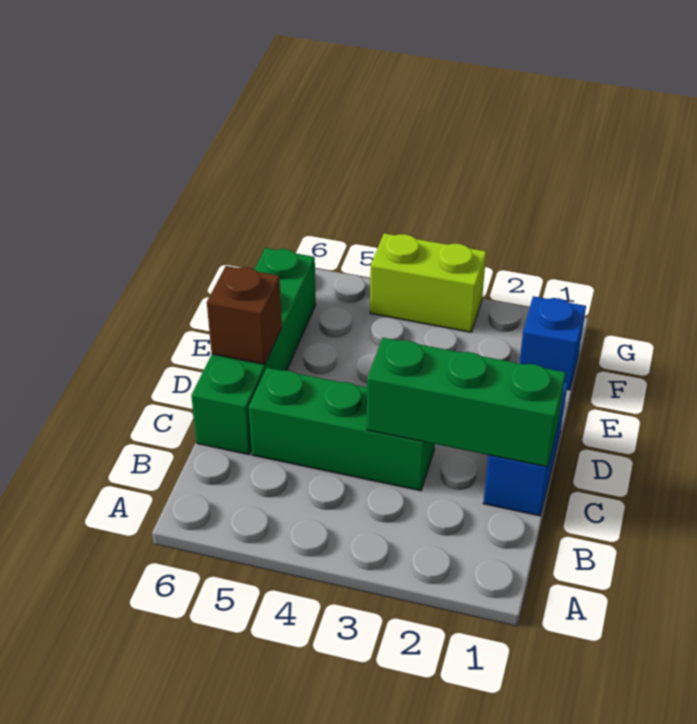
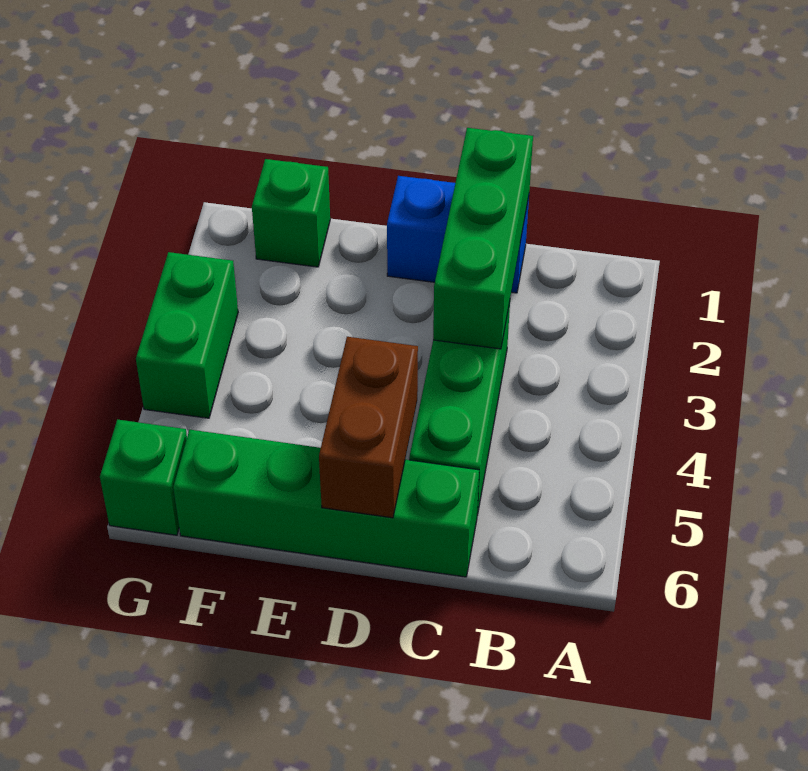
brown brick D6 level 2 -> brown brick D5:D6 level 2
blue brick F1 level 1 -> green brick F1 level 1
lime brick G3:G4 level 1 -> green brick G3:G4 level 1
none -> green brick G6 level 1

